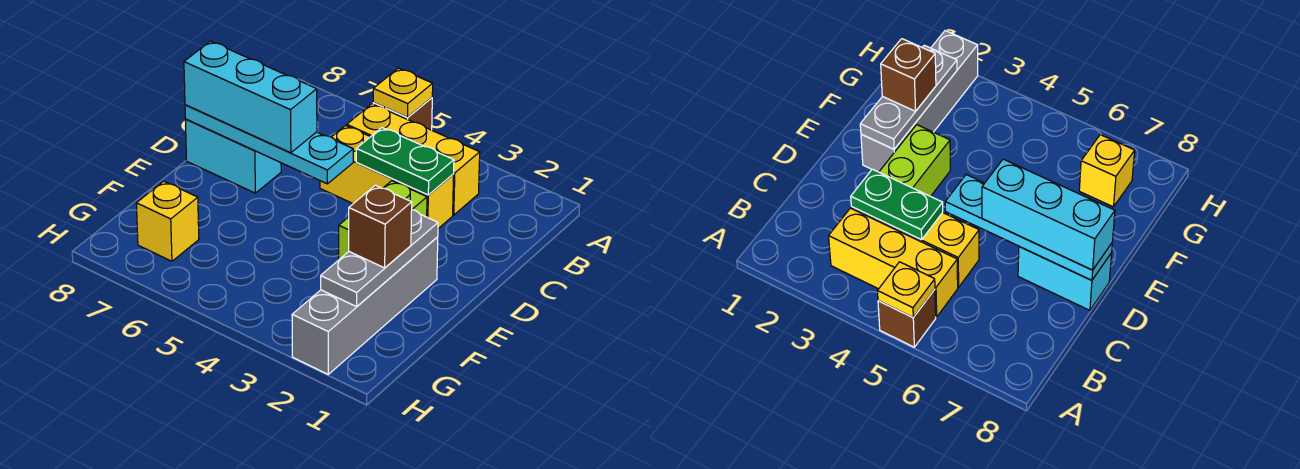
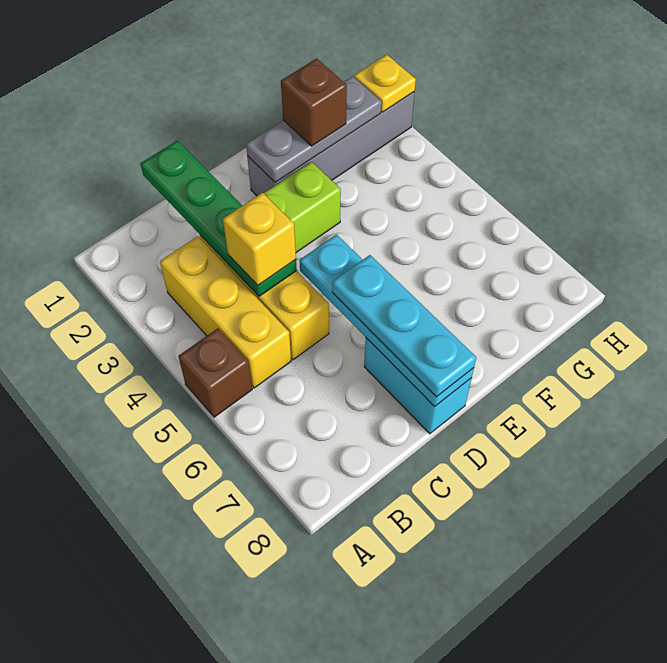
yellow plate A5 level 2 -> yellow plate H2 level 2
green plate C3:C4 level 2 -> green plate C1:C4 level 2
cyan brick D6:D8 level 3 -> cyan plate D6:D8 level 3
yellow brick G7 level 1 -> yellow brick C4 level 3

